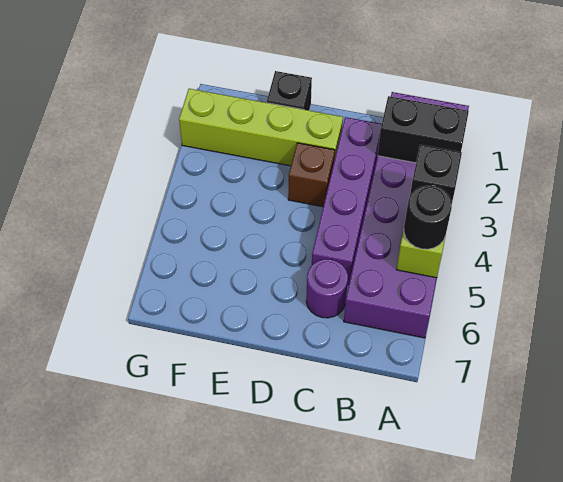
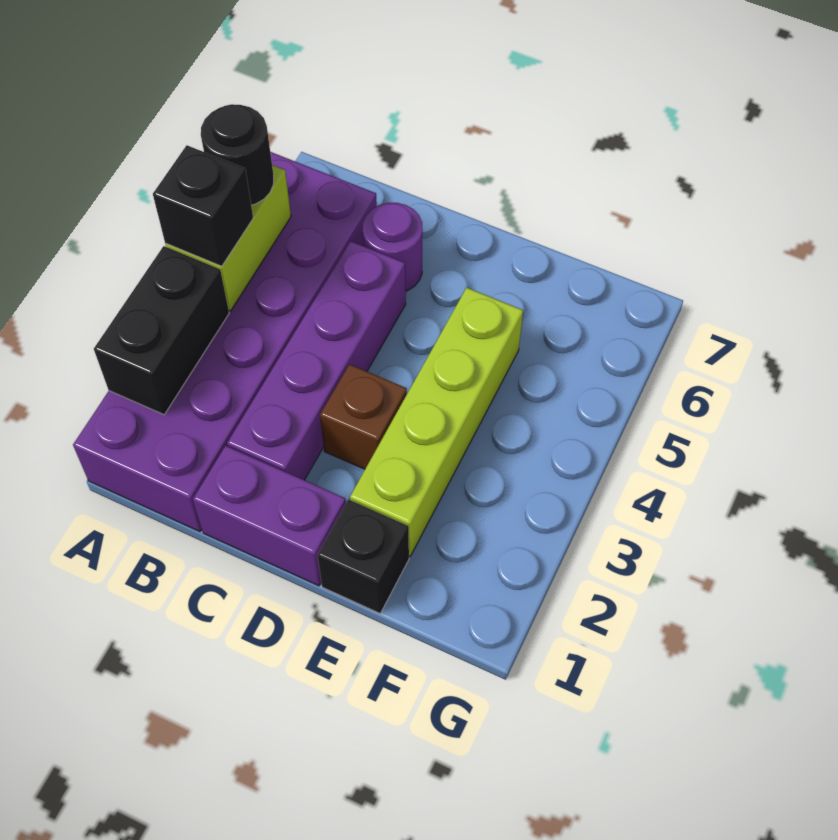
black brick A2:B2 level 2 -> black brick A2:A3 level 2
none -> purple brick C1:D1 level 1
lime brick D2:G2 level 1 -> lime brick E2:E5 level 1

